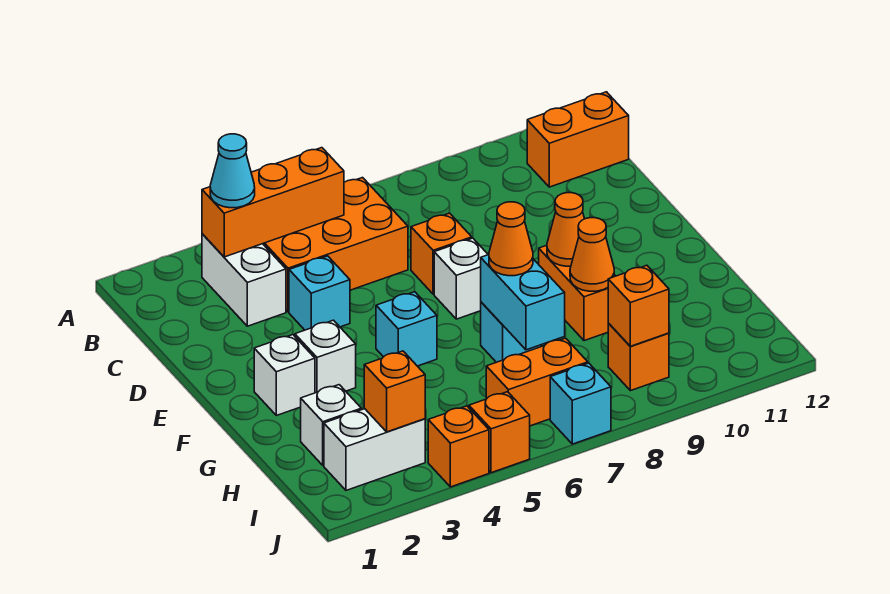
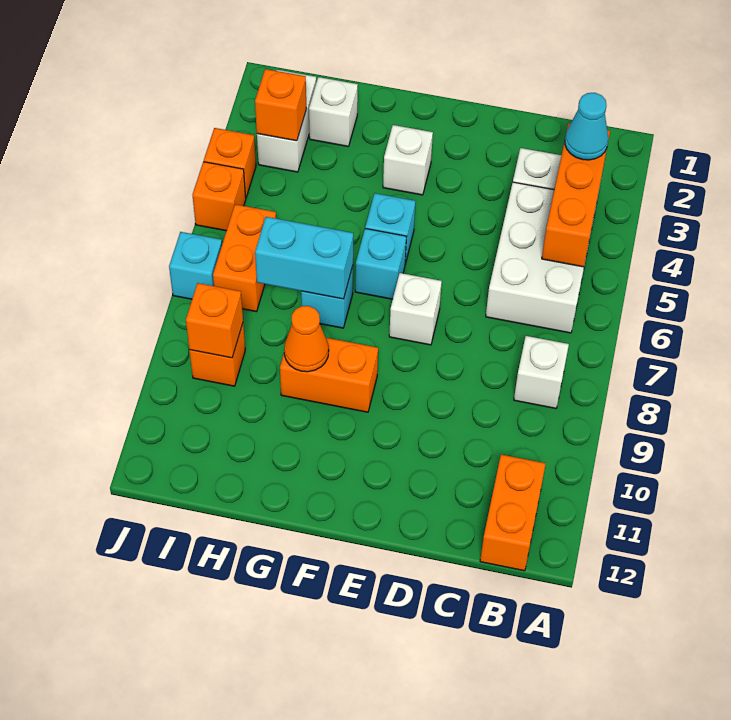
orange brick B4:C6 level 1 -> white brick B4:C6 level 1
cyan brick D4 level 1 -> cyan brick F6 level 1
orange brick D7 level 1 -> none
white brick F2 level 1 -> white brick B8 level 1
orange cone F9 level 2 -> none
orange cone G7 level 3 -> none

